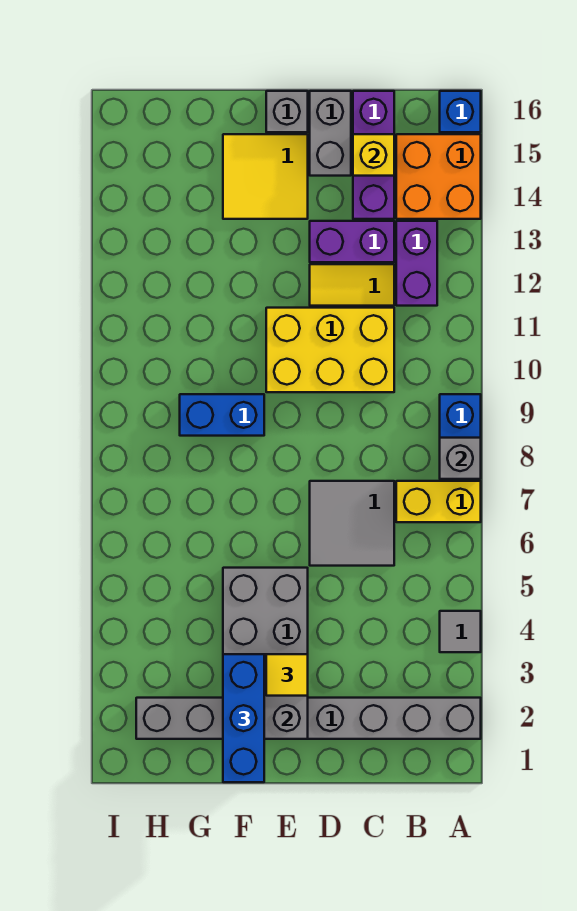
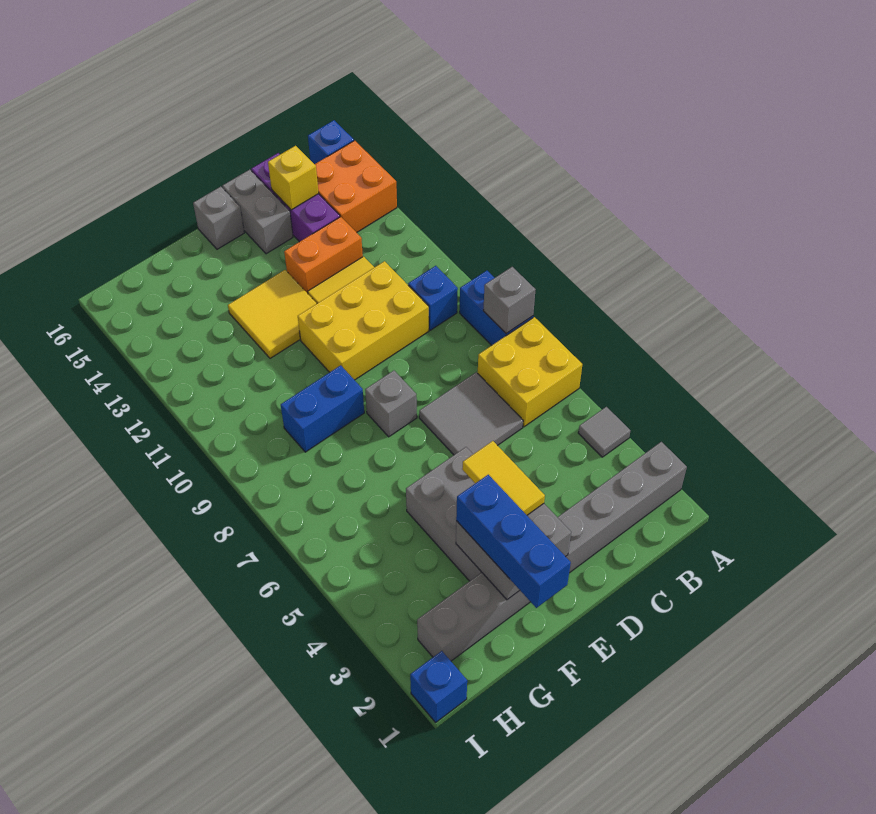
yellow brick A7:B7 level 1 -> yellow brick A6:B7 level 1
none -> blue brick B10 level 1
purple brick B12:B13 level 1 -> none
purple brick C13:D13 level 1 -> orange brick C13:D13 level 1
yellow tile E3 level 3 -> yellow tile E3:E4 level 3
none -> grey brick E8 level 1
yellow tile E14:F15 level 1 -> yellow tile E12:F13 level 1
none -> blue brick I1 level 1

